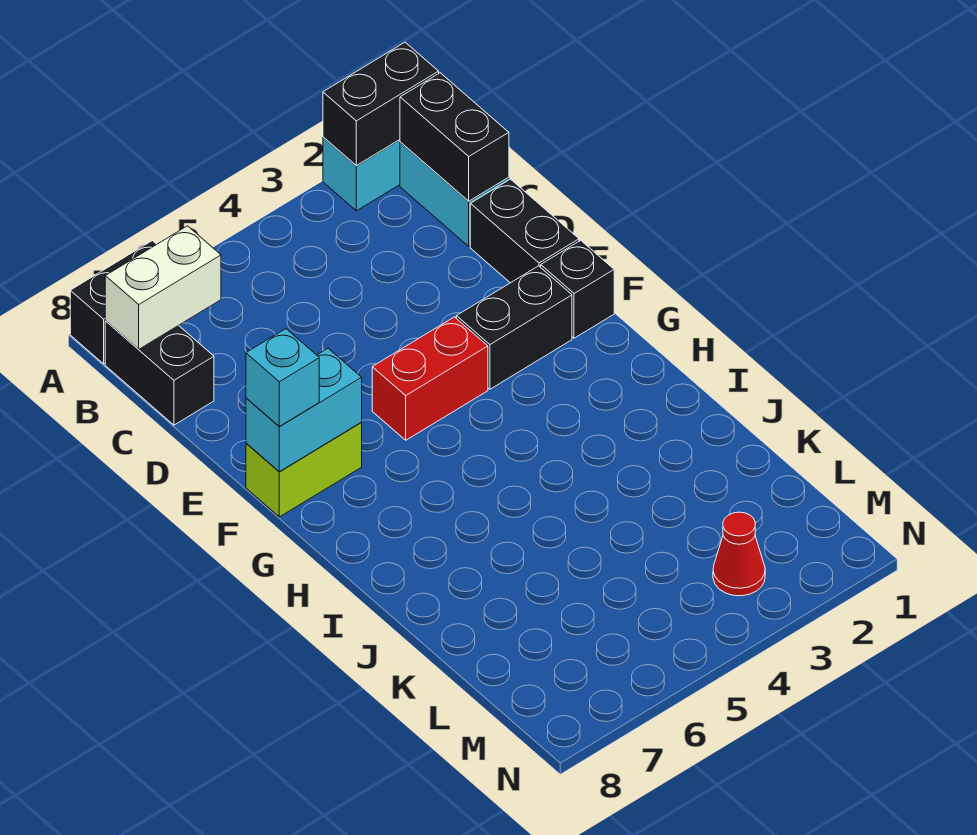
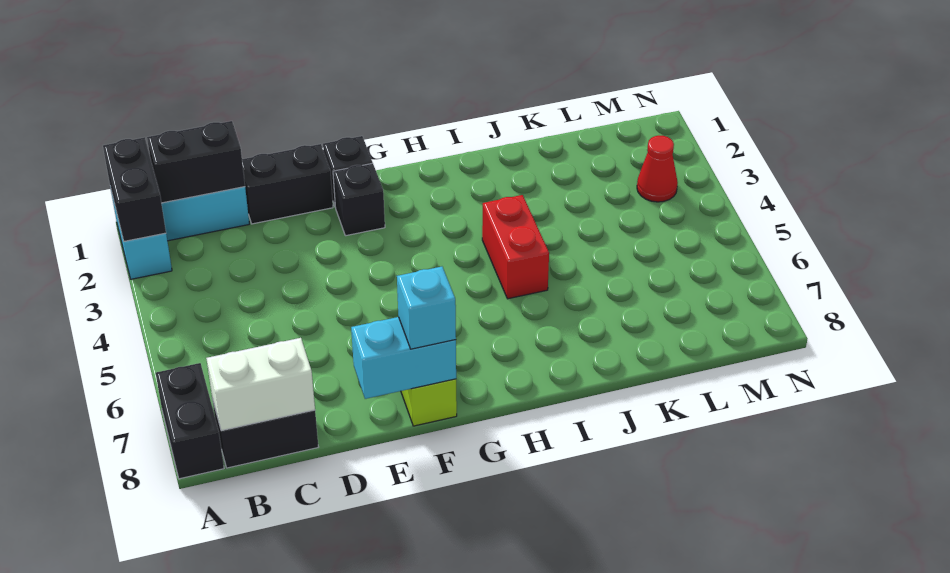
white brick B7:B8 level 2 -> white brick B8:C8 level 2
black brick F2:F3 level 1 -> black brick F2 level 1
red brick F4:F5 level 1 -> red brick I4:I5 level 1
cyan brick F7:F8 level 2 -> cyan brick E8:F8 level 2

